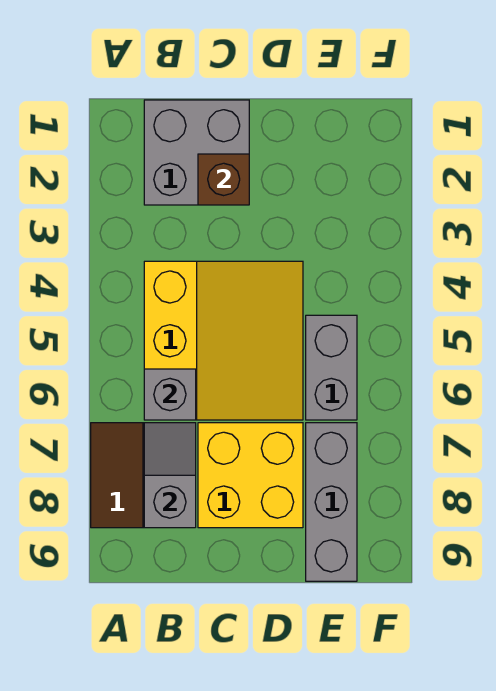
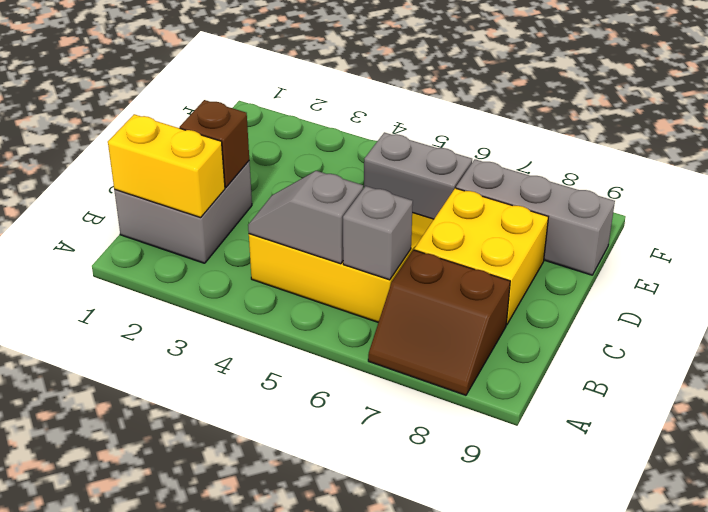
none -> yellow brick B1:B2 level 2
grey slope B7:B8 level 2 top 8 -> grey slope B4:B5 level 2 top 5

